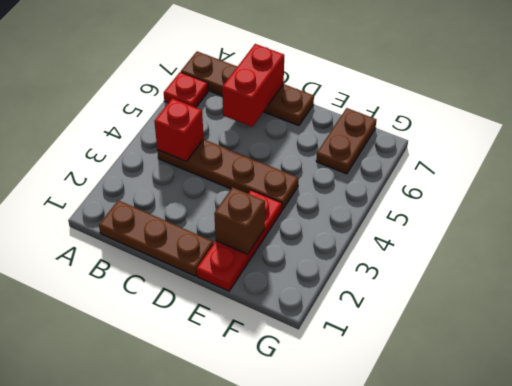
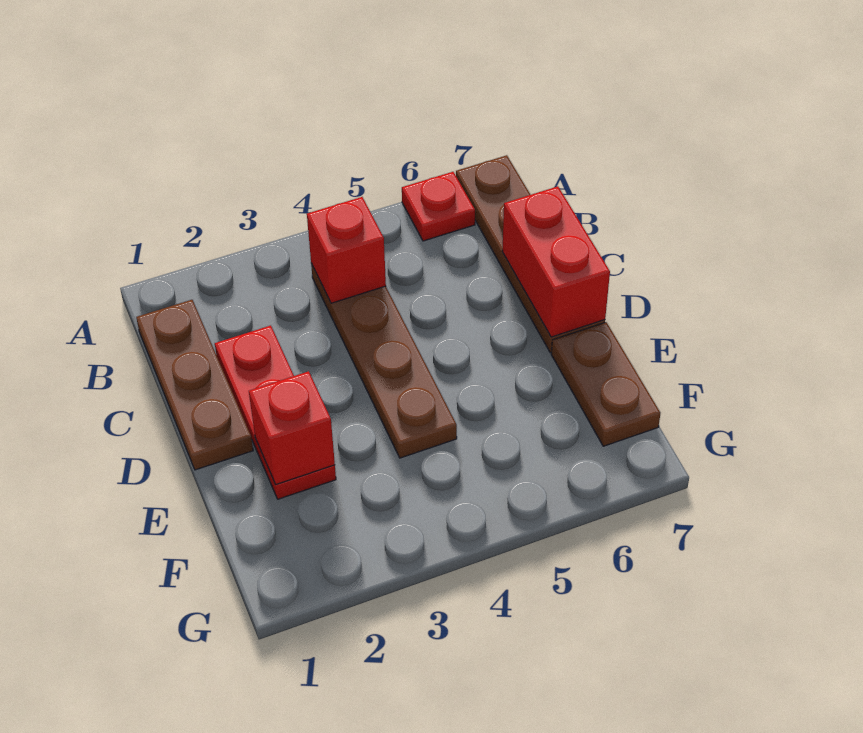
red brick C6:C7 level 2 -> red brick C7:D7 level 2
red plate E1:E3 level 1 -> red plate C2:E2 level 1
brown brick E2 level 2 -> red brick E2 level 2
brown plate F6:F7 level 1 -> brown plate E7:F7 level 1

